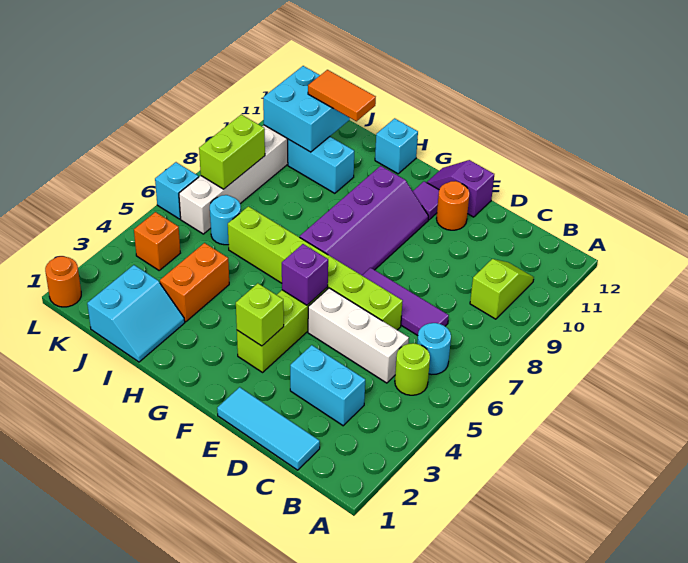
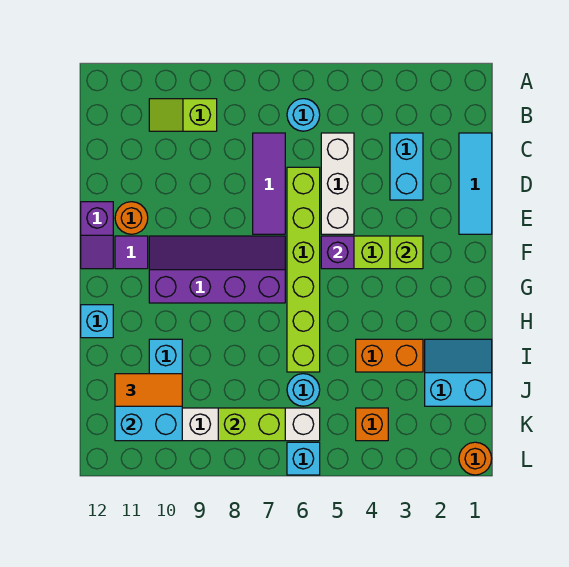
lime round brick B5 level 1 -> none
orange tile I11:J11 level 3 -> orange tile J10:J11 level 3

